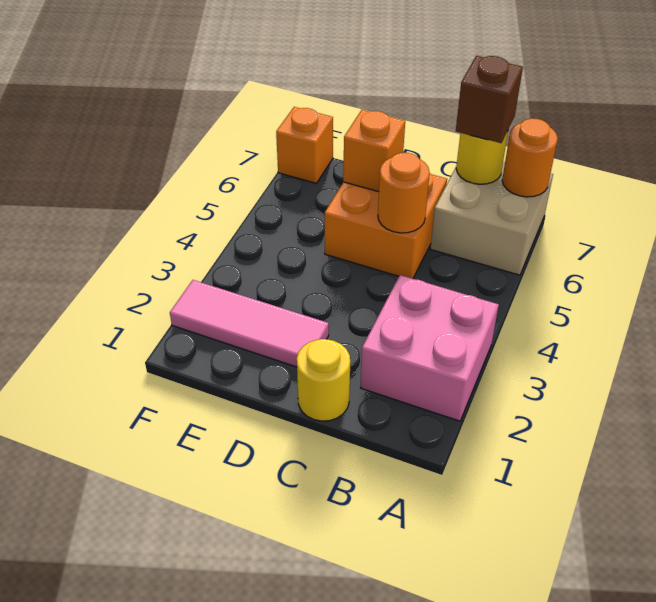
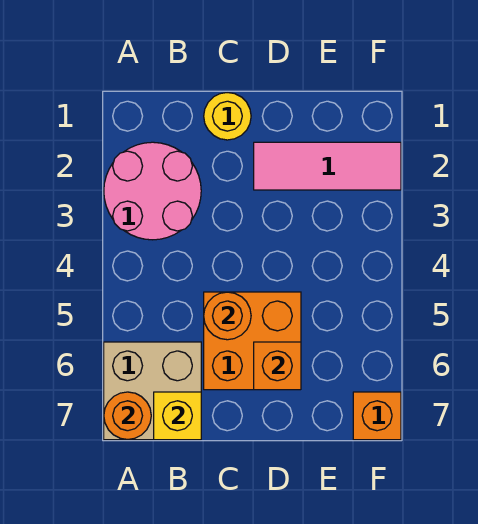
pink brick A2:B3 level 1 -> pink round brick A2:B3 level 1
yellow round brick B7 level 2 -> yellow brick B7 level 2
brown brick B7 level 3 -> none

